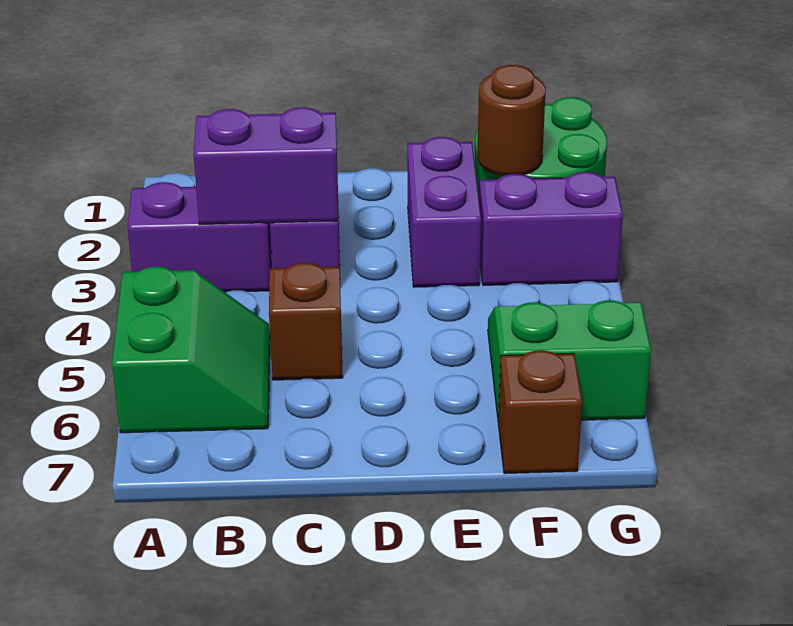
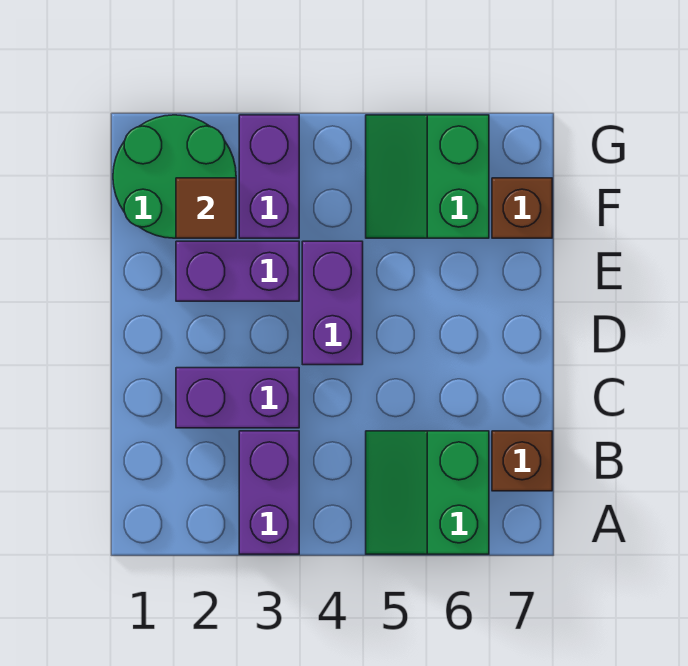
green slope A5:B6 level 1 top A -> green slope A5:B6 level 1 top 6
purple brick B3:C3 level 2 -> purple brick D4:E4 level 1
brown brick C5 level 1 -> brown brick B7 level 1
brown round brick F2 level 2 -> brown tile F2 level 2

